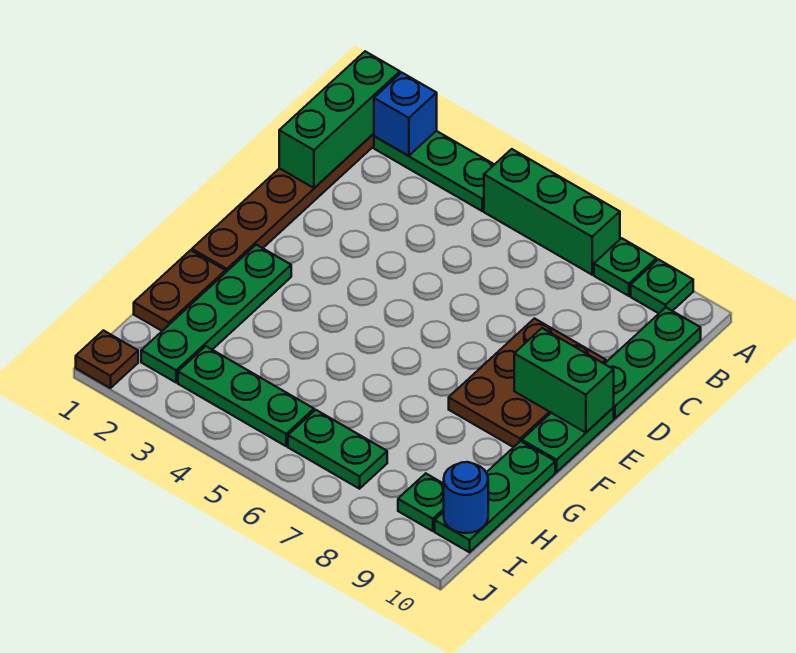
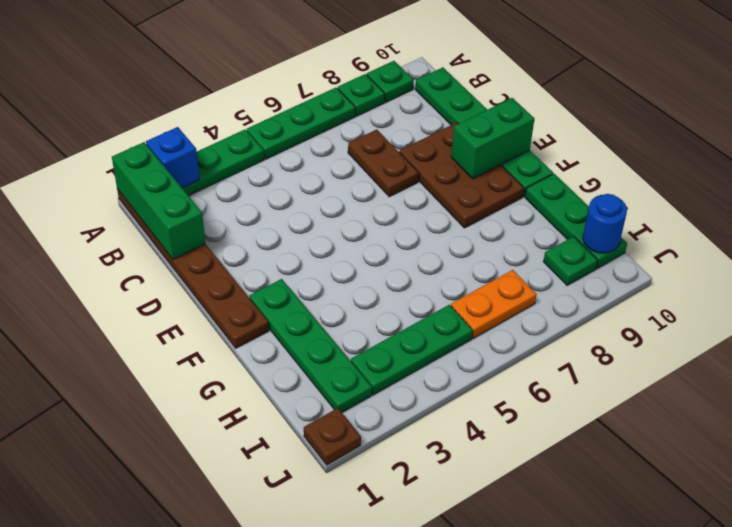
green brick A5:A7 level 1 -> green plate A5:A7 level 1
brown plate G1:H1 level 1 -> brown plate C7:D7 level 1
green plate I6:I7 level 1 -> orange plate I6:I7 level 1

